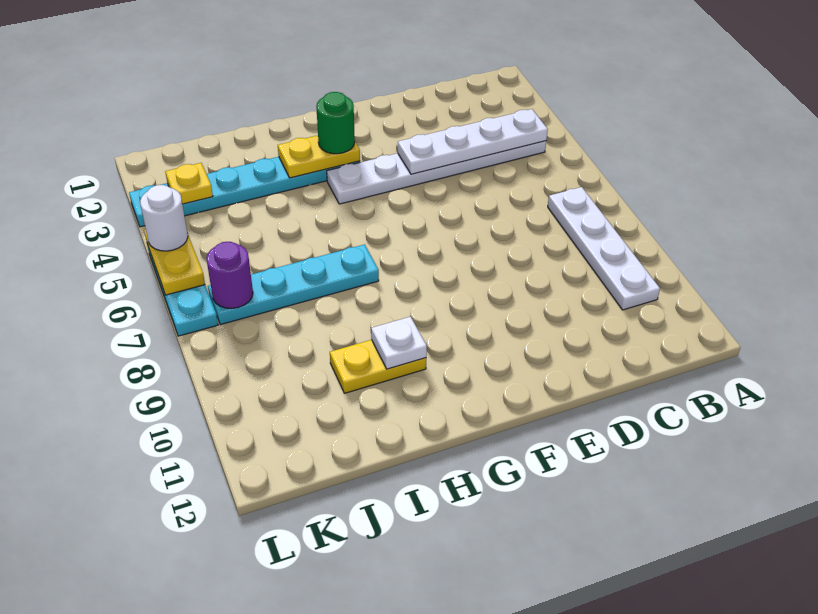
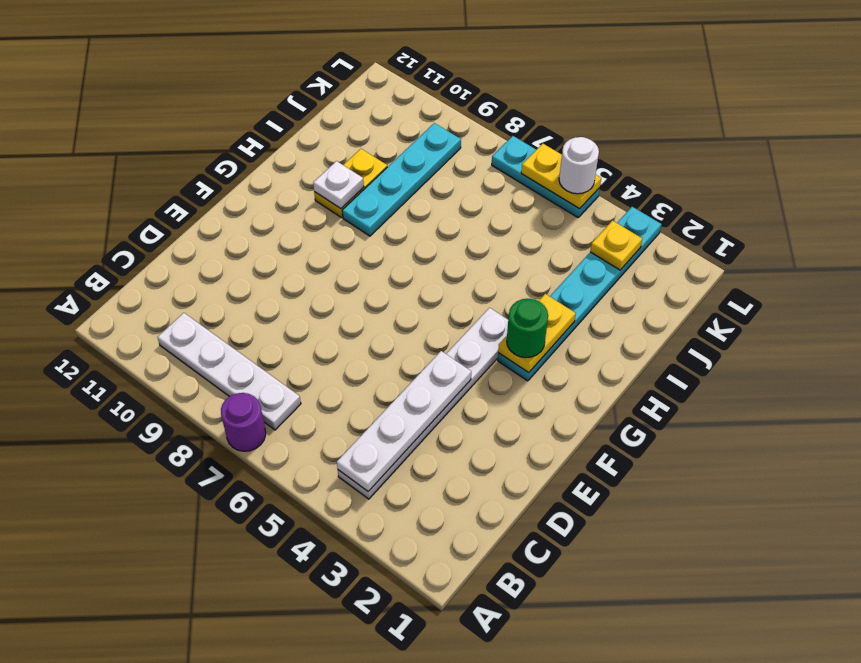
cyan plate H7:K7 level 1 -> cyan plate H9:K9 level 1
purple round brick K7 level 2 -> purple round brick A7 level 1

